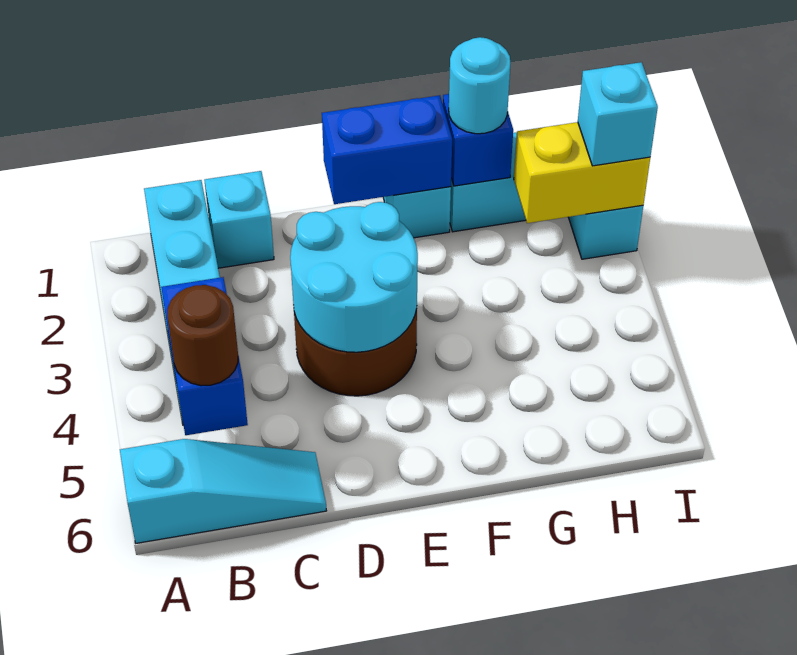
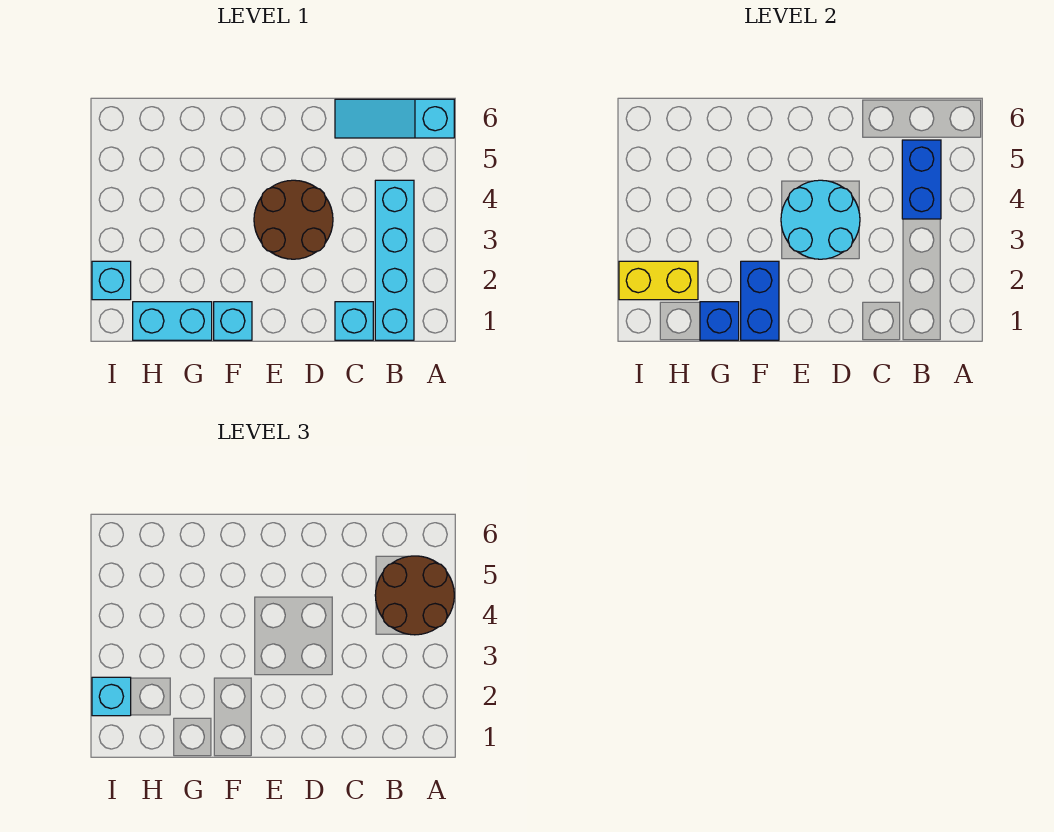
brown round brick B5 level 3 -> brown round brick A4:B5 level 3
blue brick E1:F1 level 2 -> blue brick F1:F2 level 2
cyan round brick G1 level 3 -> none

